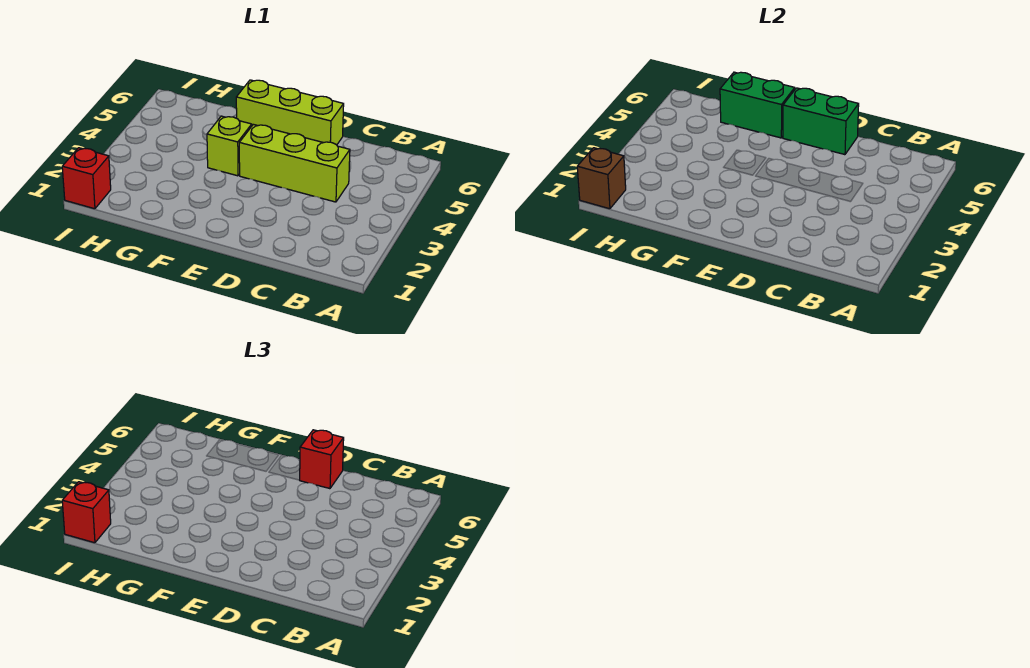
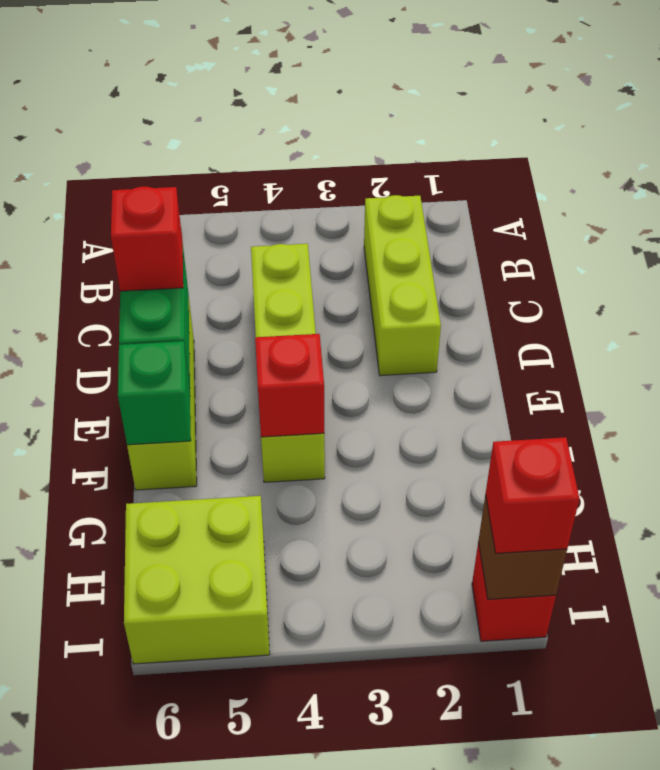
none -> lime brick B2:D2 level 1
none -> red brick F4 level 2
green brick F6:G6 level 2 -> green brick F6 level 2
none -> lime brick H5:I6 level 1

